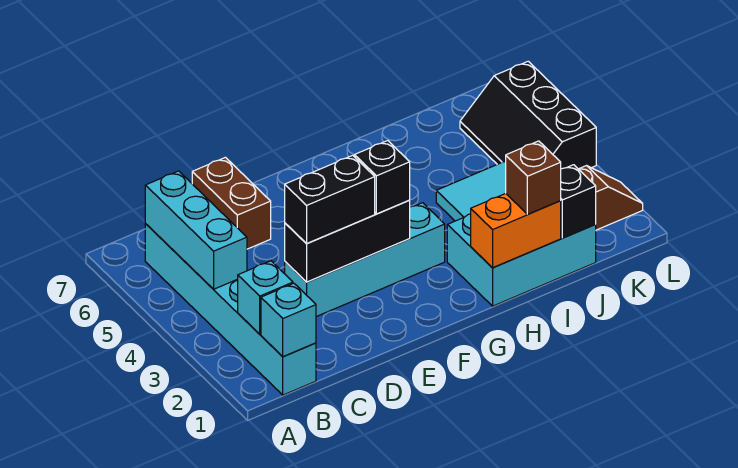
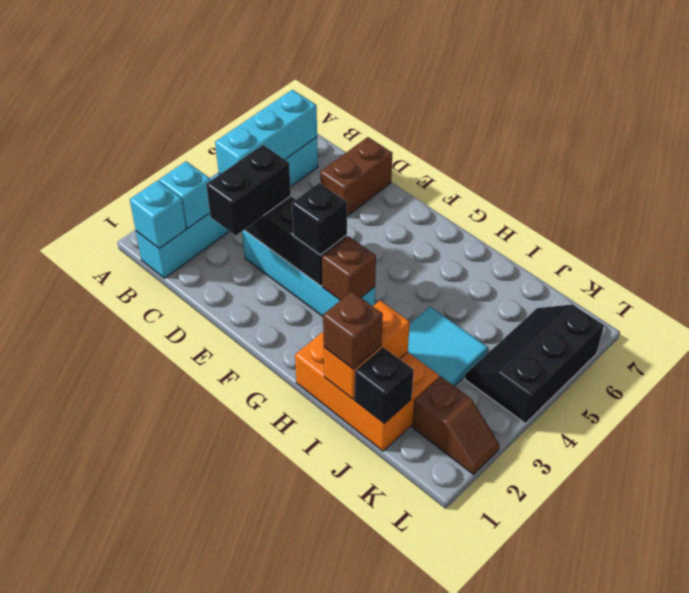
black brick D3:E3 level 3 -> black brick D2:D3 level 3
none -> brown brick G3 level 2
cyan brick H1:J2 level 1 -> orange brick H1:J2 level 1
orange brick H1:I1 level 2 -> orange brick I1:I2 level 2

